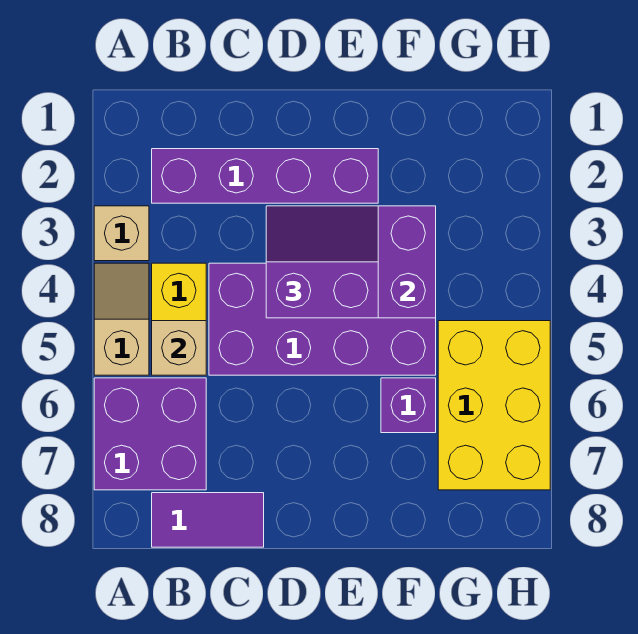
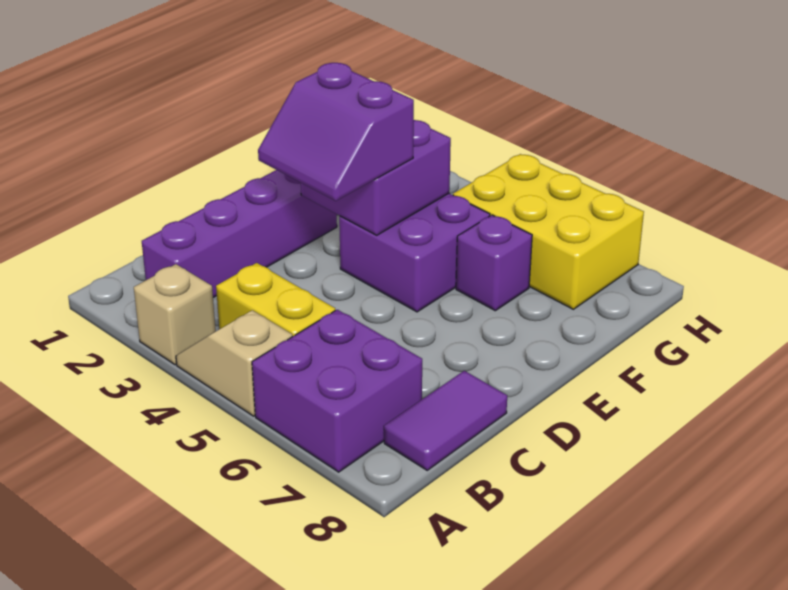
tan brick B5 level 2 -> none
purple brick C4:F5 level 1 -> purple brick E4:F5 level 1
purple slope D3:E4 level 3 top 4 -> purple slope D3:E4 level 3 top E

